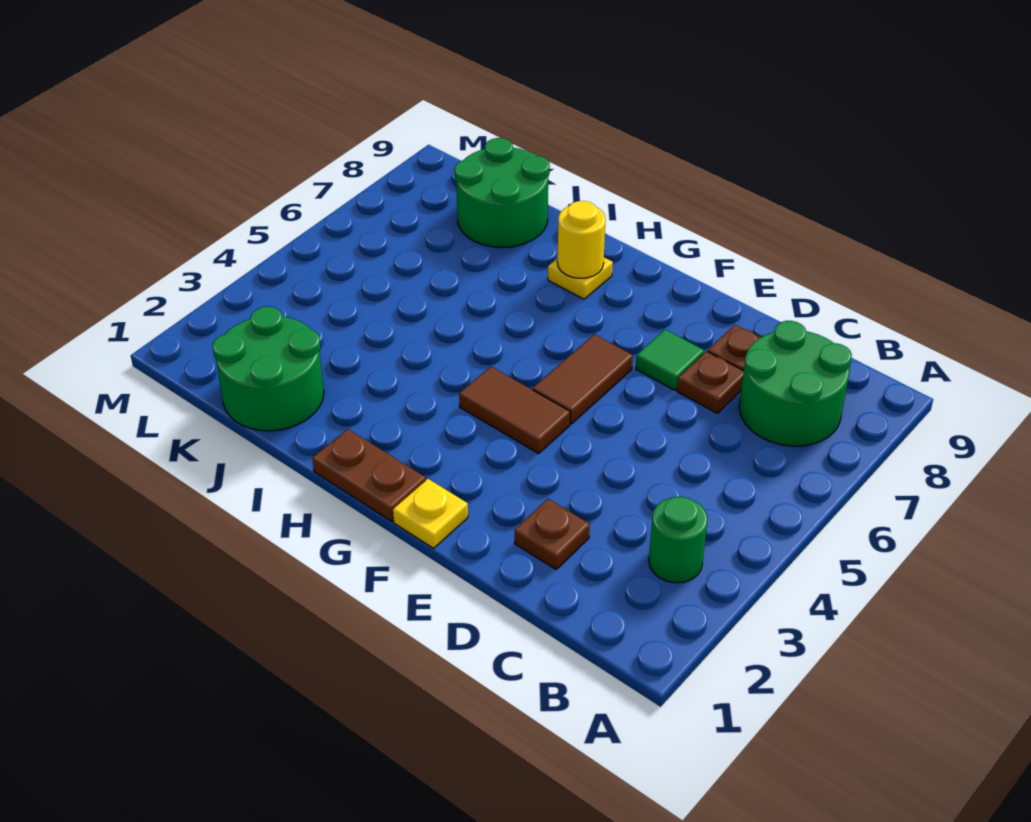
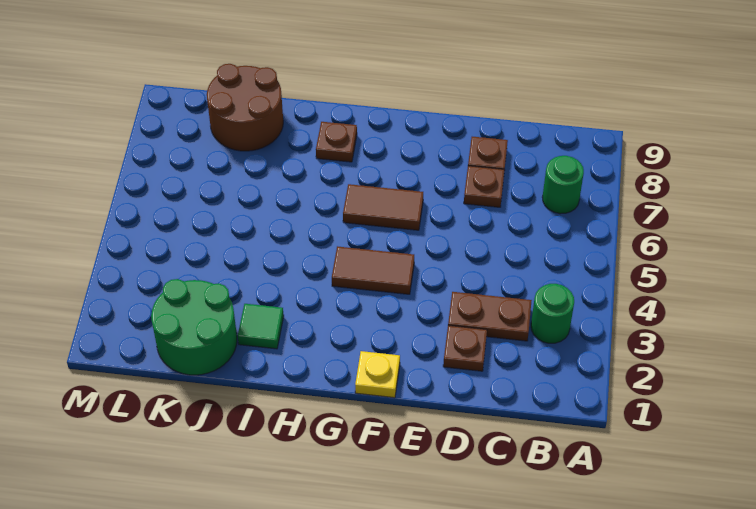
green round brick B7:C8 level 1 -> green round brick B7 level 1
green tile E7 level 1 -> green tile I2 level 1
brown tile F5:F6 level 1 -> brown tile F6:G6 level 1
brown plate G1:H1 level 1 -> brown plate C3:D3 level 1
yellow plate H8 level 1 -> brown plate H8 level 1
yellow round brick H8 level 2 -> none
green round brick J8:K9 level 1 -> brown round brick J8:K9 level 1

